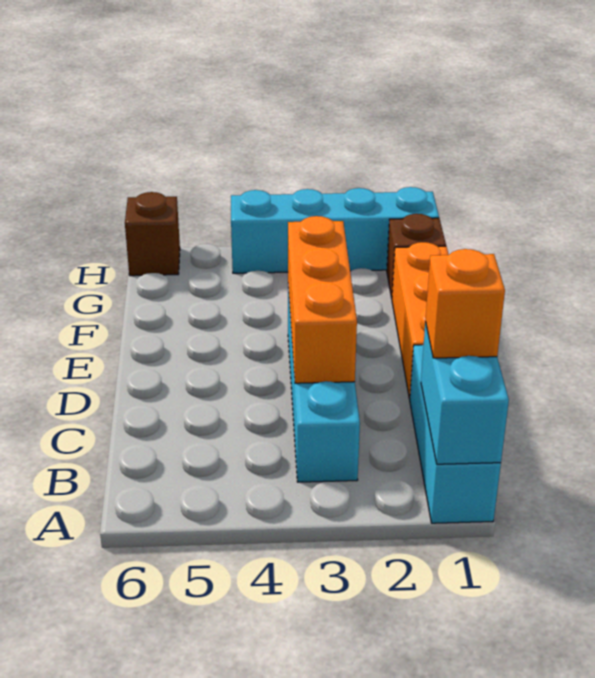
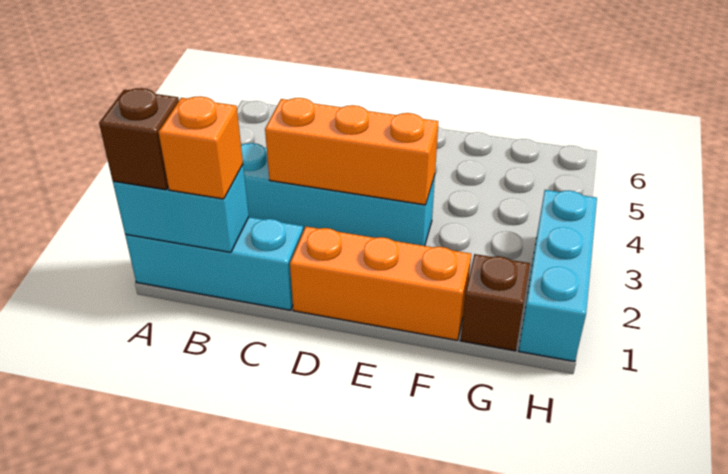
cyan brick H1:H4 level 1 -> cyan brick H1:H3 level 1
brown brick H6 level 1 -> brown brick A1 level 3

